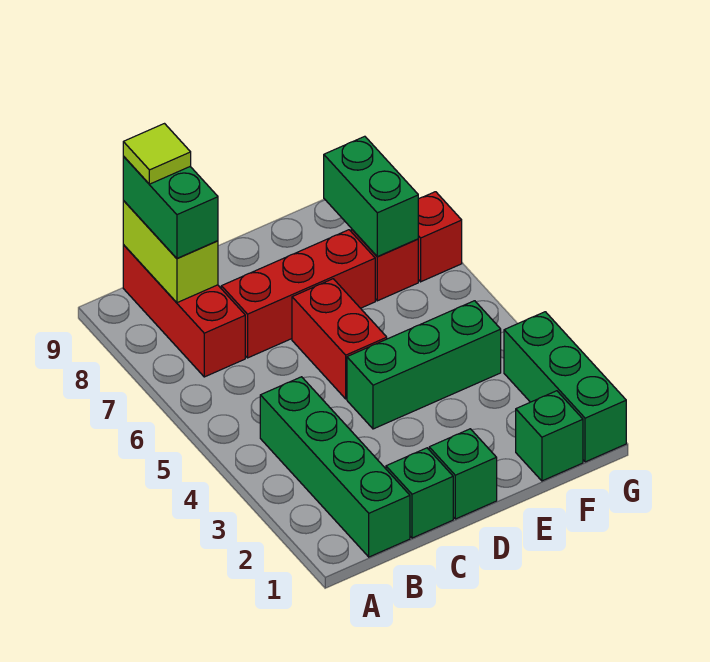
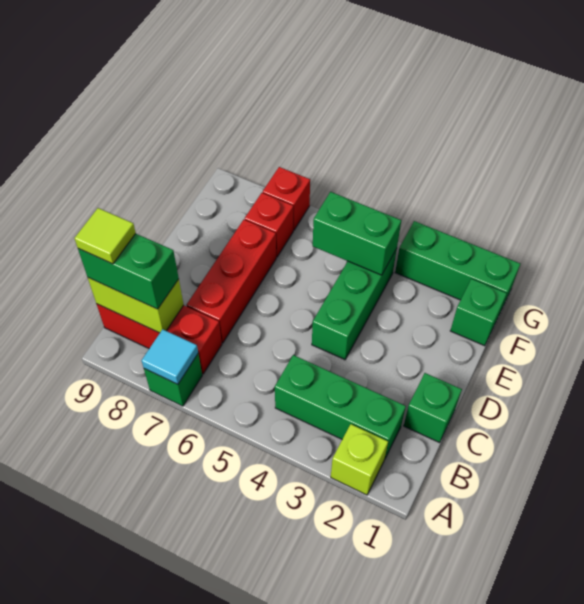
none -> lime brick A2 level 1
none -> cyan tile A7 level 2
green brick B1:B4 level 1 -> green brick B2:B4 level 1
green brick D1 level 1 -> green brick A7 level 1
red brick D5:D6 level 1 -> none
green brick F7:F8 level 2 -> green brick F4:F5 level 2

